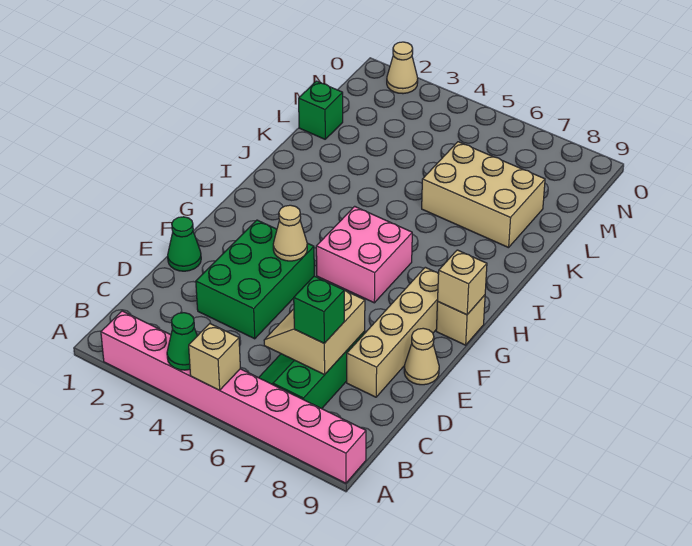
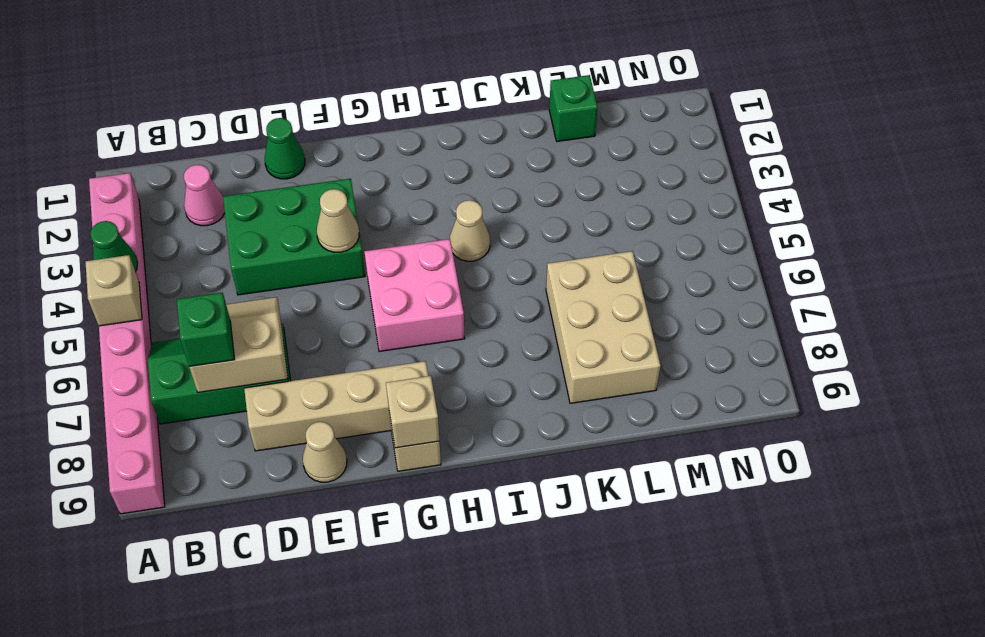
none -> pink cone C2 level 1
tan cone O2 level 1 -> tan cone I4 level 1

